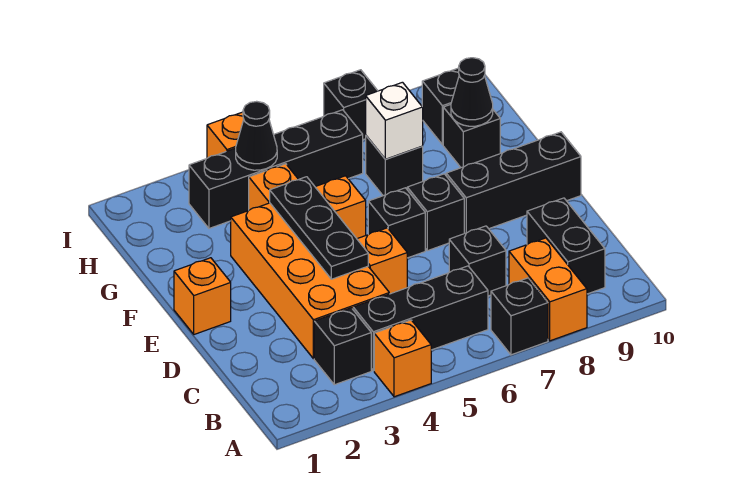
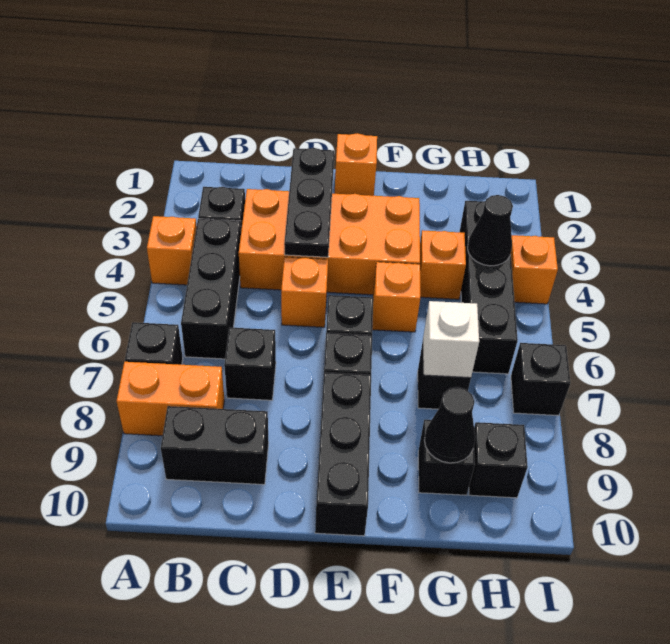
black plate D4:F4 level 2 -> black plate D2:D4 level 2

